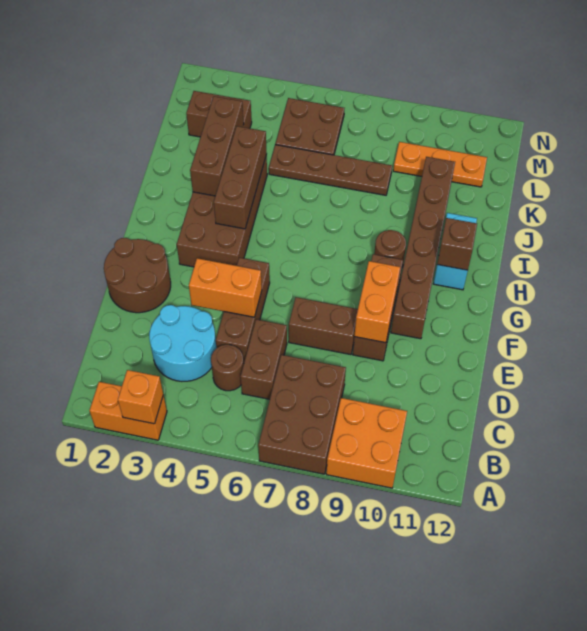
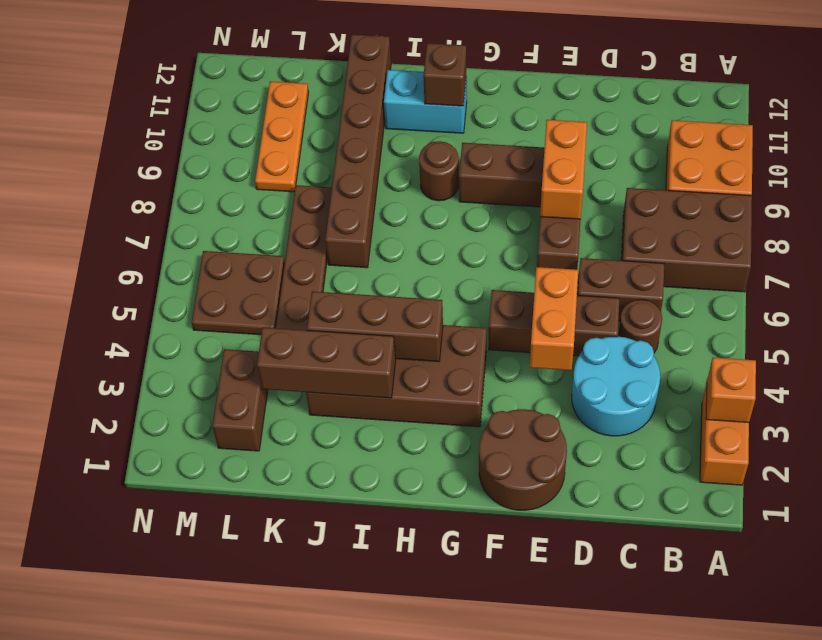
orange brick E9:F9 level 2 -> orange brick E8:E9 level 2
brown brick F10:K10 level 1 -> brown brick J7:J12 level 1

